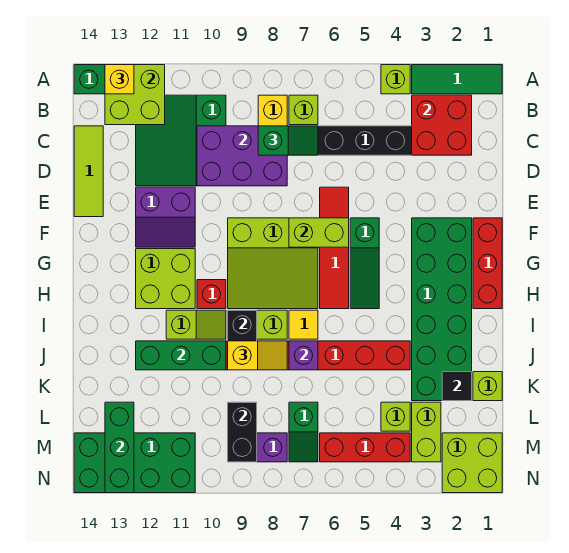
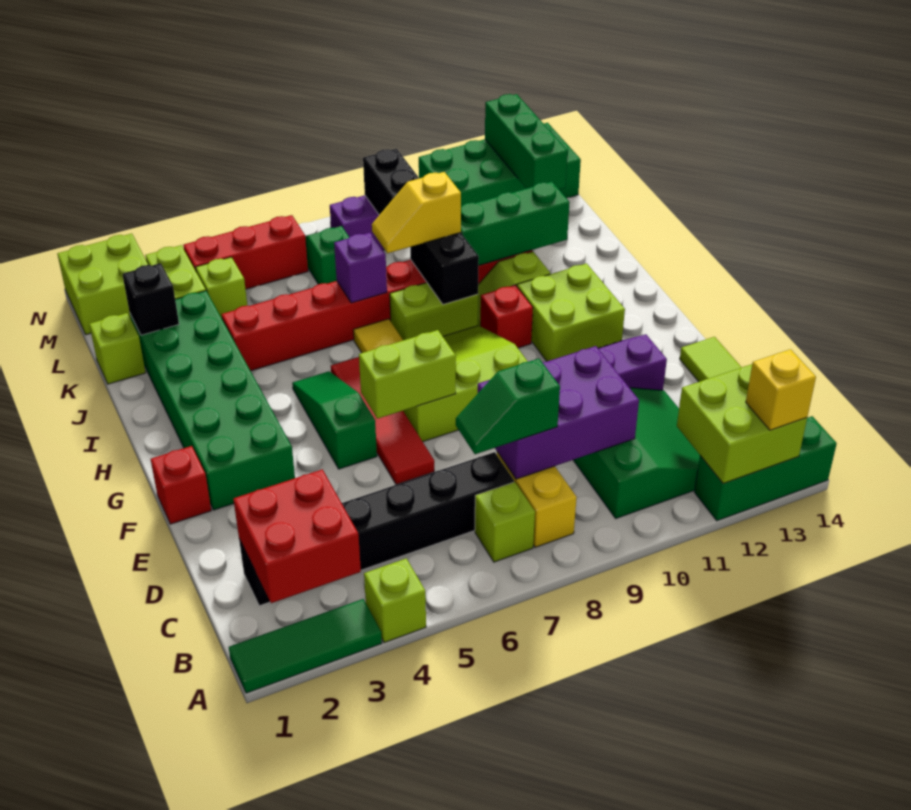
red brick F1:H1 level 1 -> red brick F1 level 1
black tile K2 level 2 -> black brick K2 level 2

